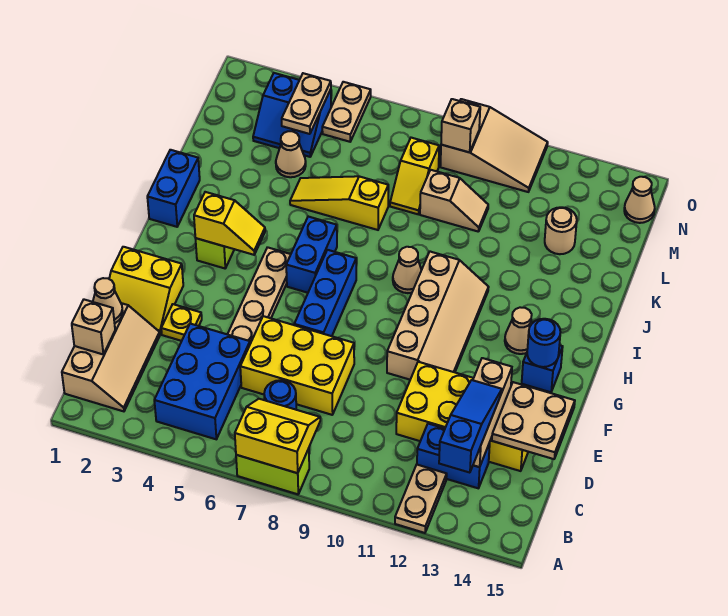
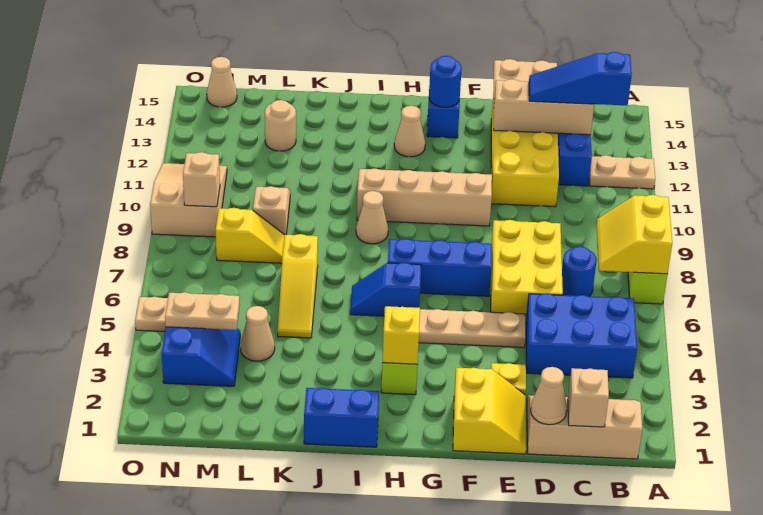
blue brick H6:I6 level 1 -> blue slope H6:I6 level 1 top H

